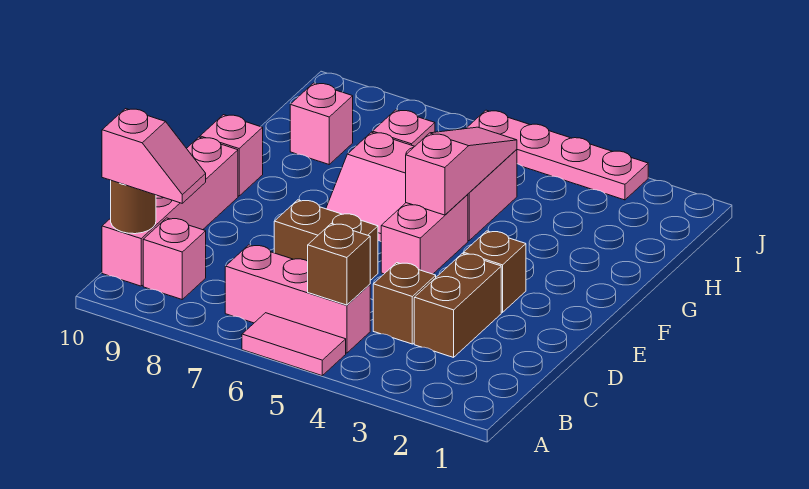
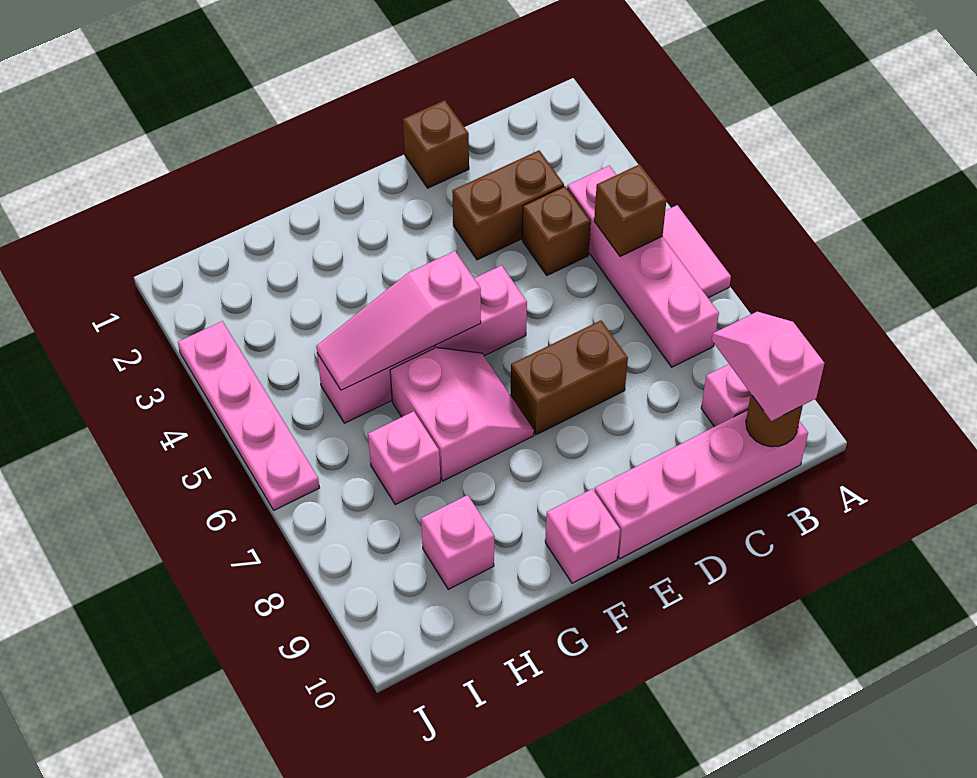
pink brick B5:B7 level 1 -> pink brick B4:B7 level 1
brown brick D6:D7 level 1 -> brown brick D7:E7 level 1
brown brick E3 level 1 -> brown brick D1 level 1

